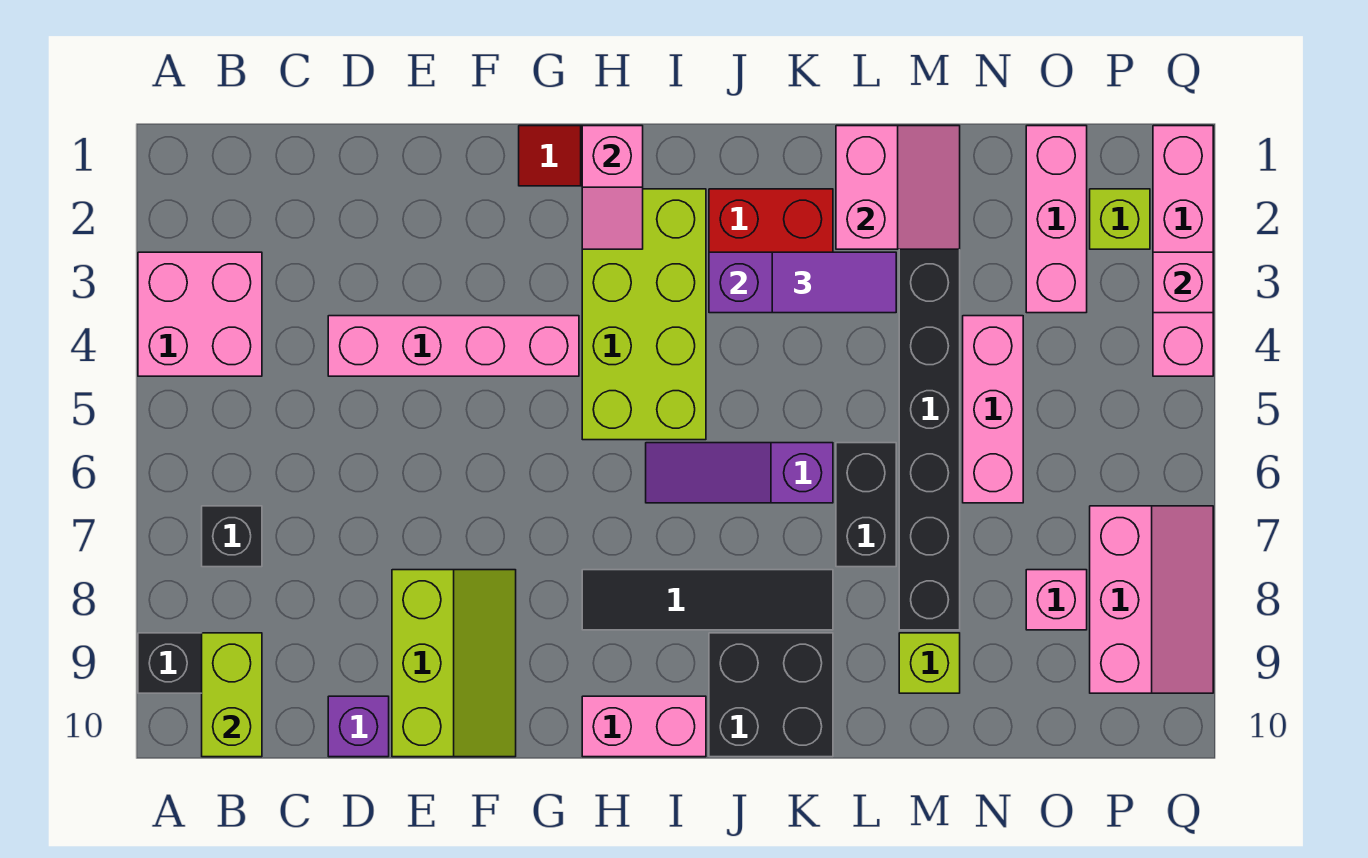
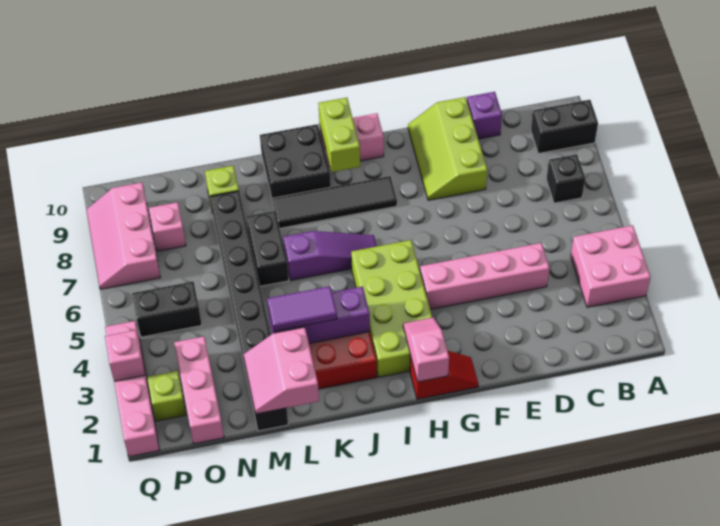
lime brick B9:B10 level 2 -> lime brick I9:I10 level 2
pink brick N4:N6 level 1 -> none
none -> black brick O5:P5 level 1

